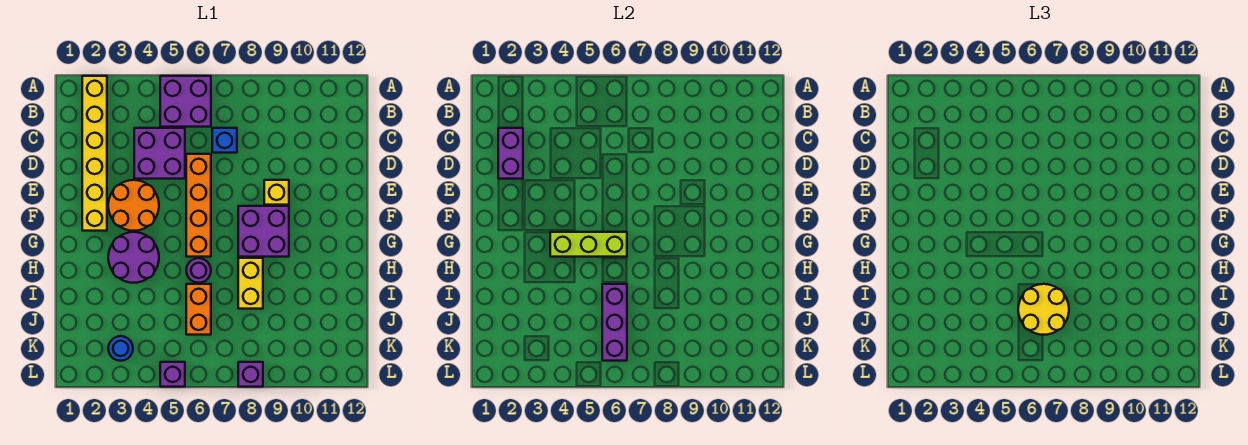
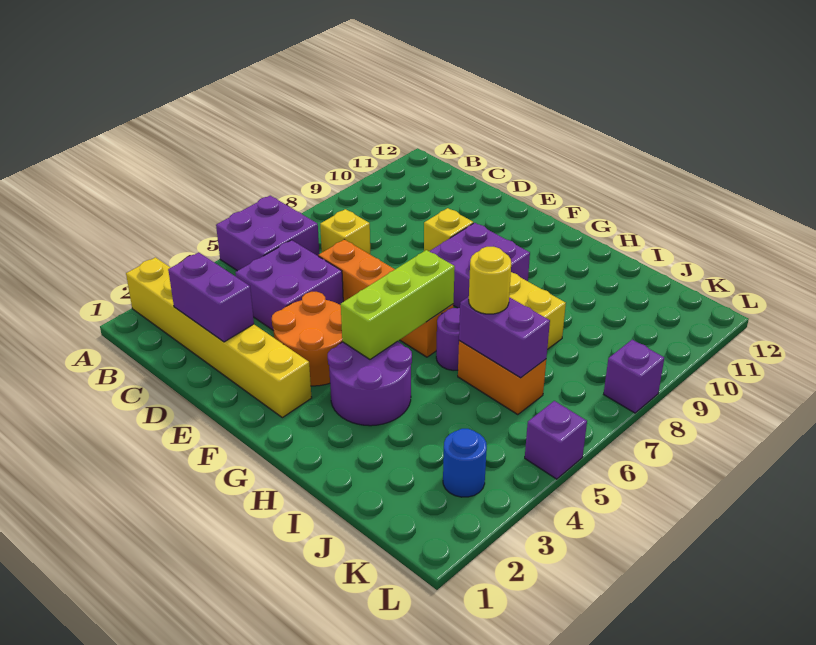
blue brick C7 level 1 -> yellow brick C7 level 1
purple brick I6:K6 level 2 -> purple brick I6:J6 level 2
yellow round brick I6:J7 level 3 -> yellow round brick I6 level 3

